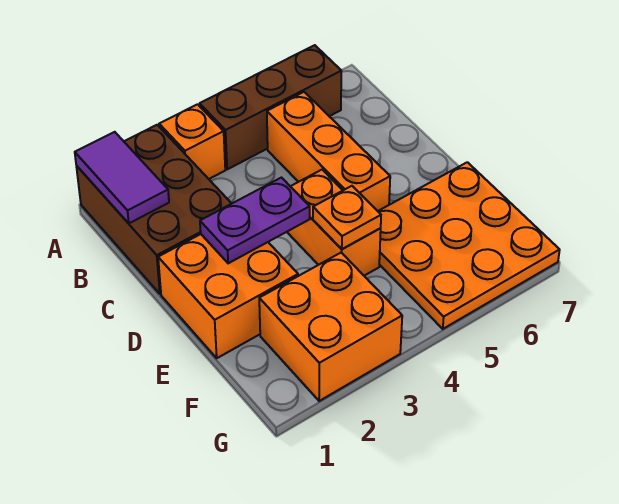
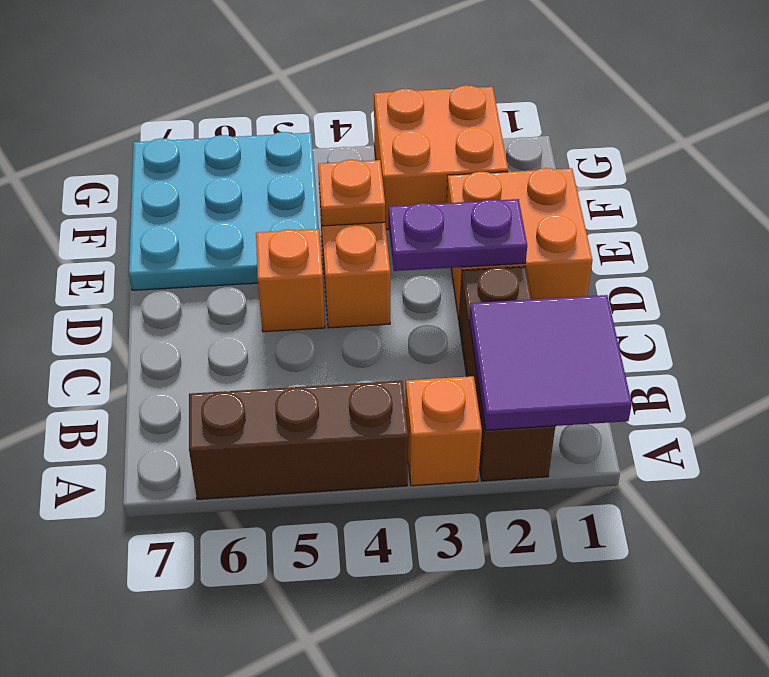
brown brick A1:C2 level 1 -> brown brick A2:C2 level 1
purple tile A1:B1 level 2 -> purple tile A1:B2 level 2
orange brick B5:D5 level 1 -> orange brick D5 level 1
orange plate E5:G7 level 1 -> cyan plate E5:G7 level 1

